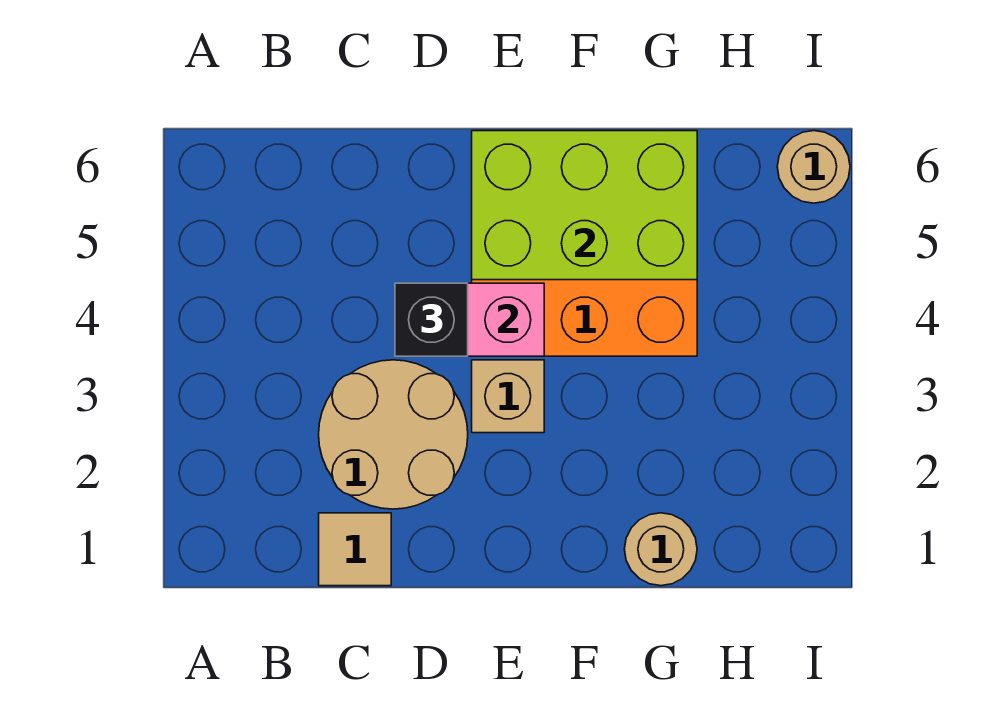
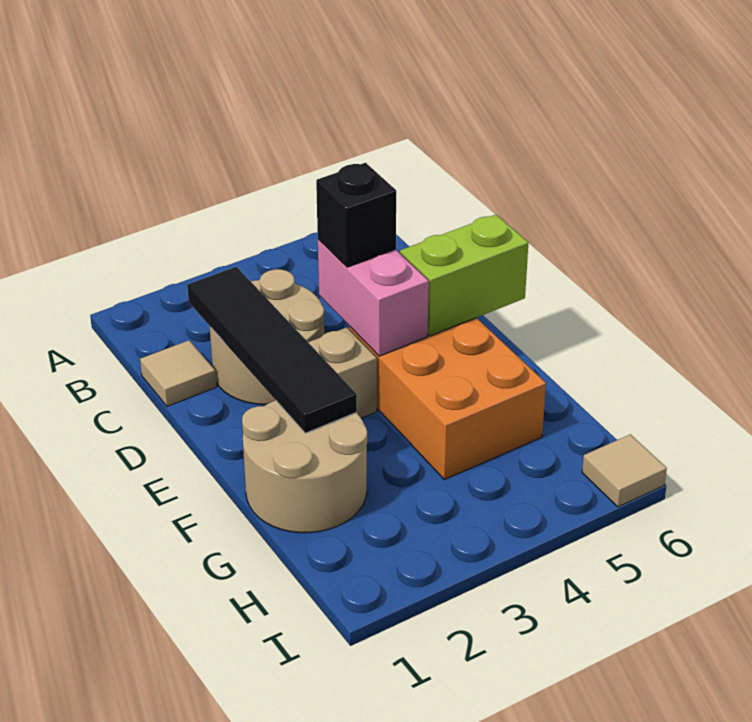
none -> black tile C2:F2 level 2
lime brick E5:G6 level 2 -> lime brick E5:E6 level 2
tan round brick G1 level 1 -> tan round brick F1:G2 level 1
tan round brick I6 level 1 -> tan tile I6 level 1

